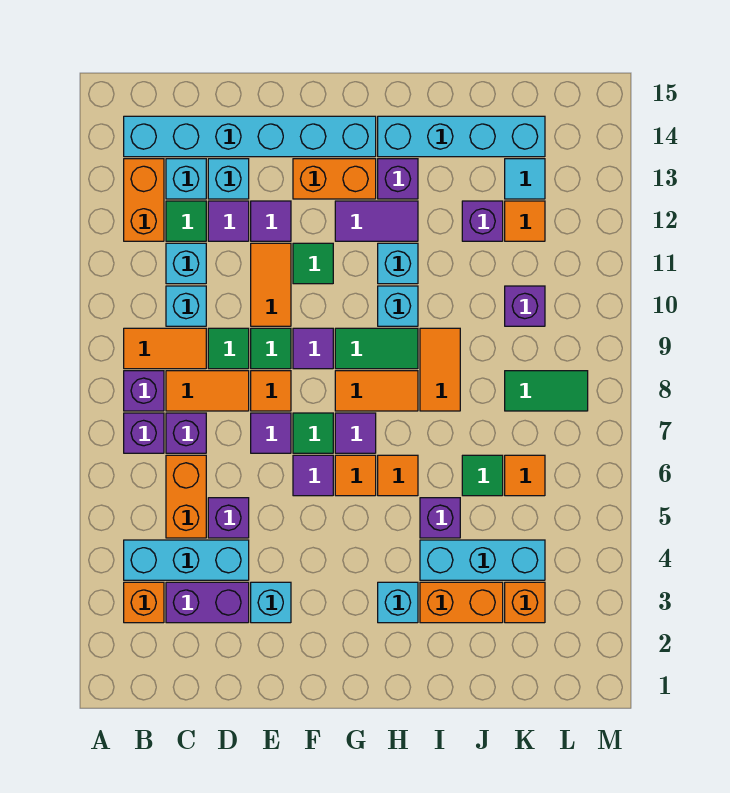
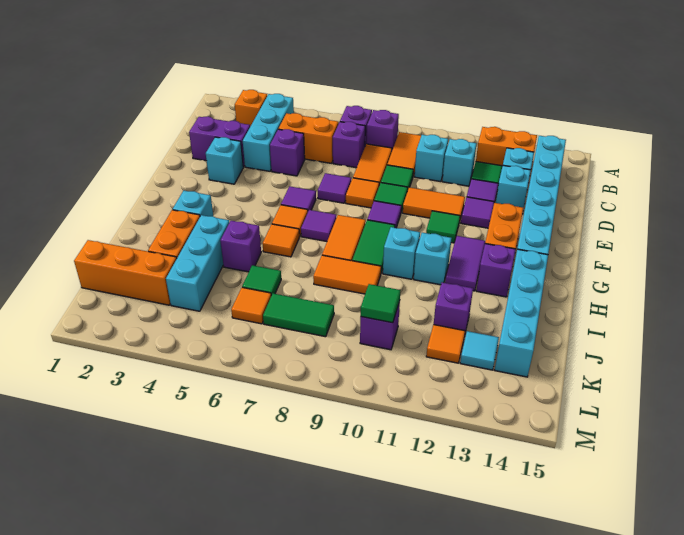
purple brick C3:D3 level 1 -> purple brick D2:D3 level 1
green tile F7 level 1 -> green tile K10 level 2
orange brick K3 level 1 -> orange brick K1:K3 level 1
green tile K8:L8 level 1 -> green tile K7:K8 level 1

